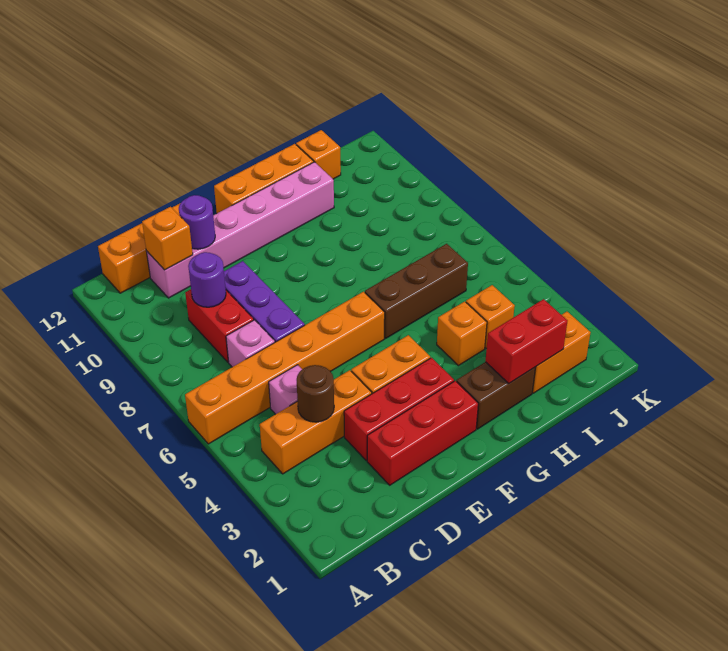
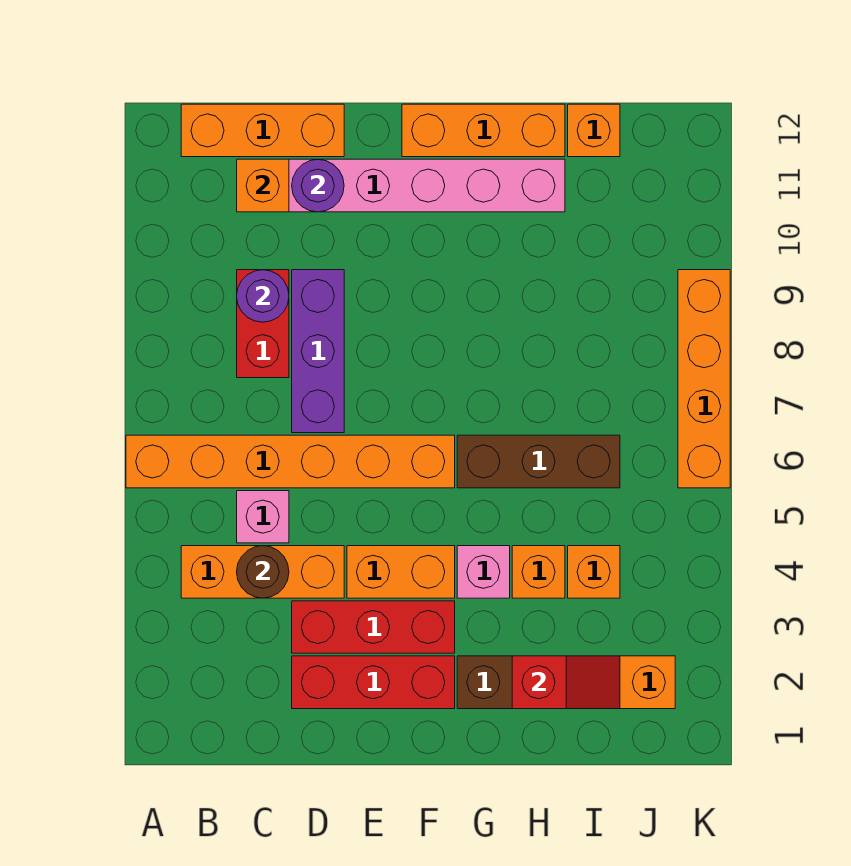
pink brick C7 level 1 -> pink brick G4 level 1
red brick H2:I2 level 2 -> red slope H2:I2 level 2 top H
none -> orange brick K6:K9 level 1

